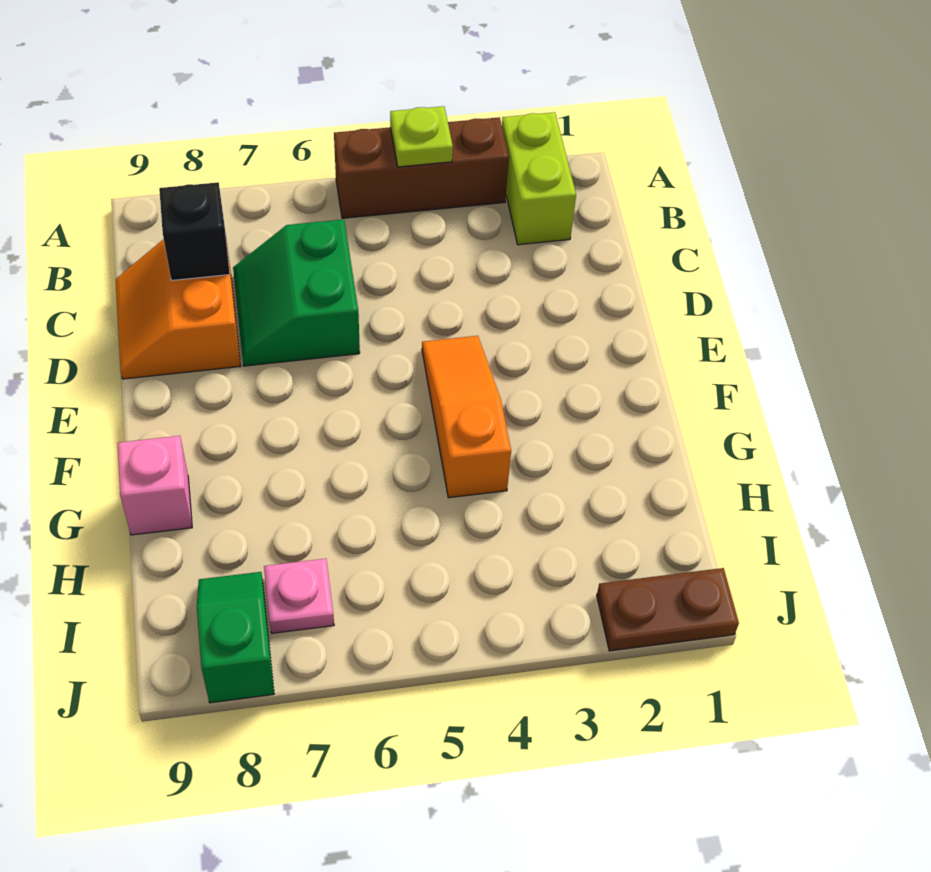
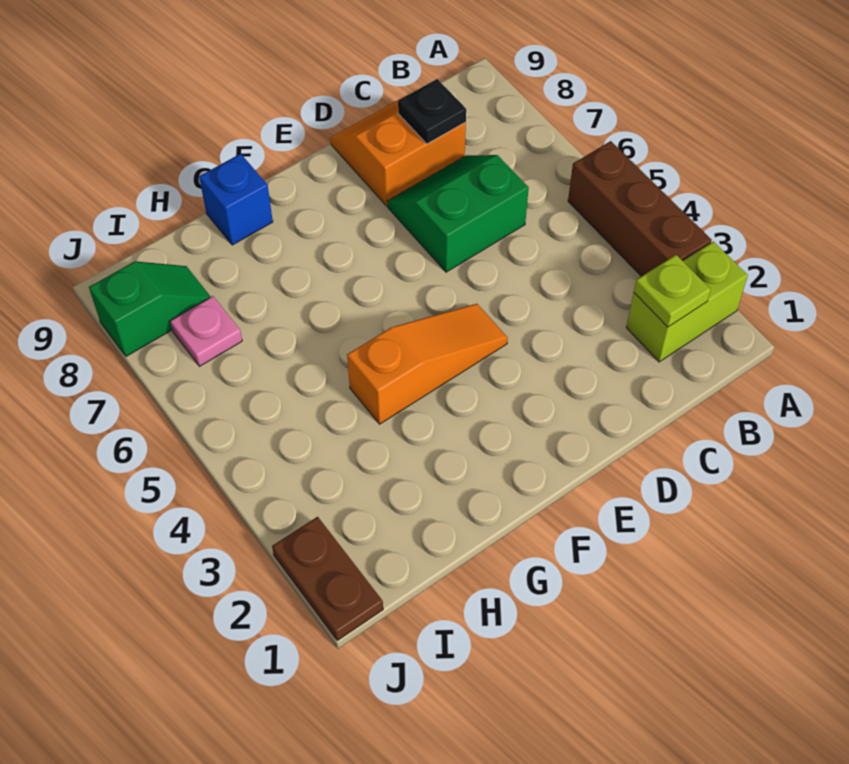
lime plate A4 level 2 -> lime plate B2 level 2
black brick C8 level 2 -> black plate C8 level 2
pink brick G9 level 1 -> blue brick G9 level 1

